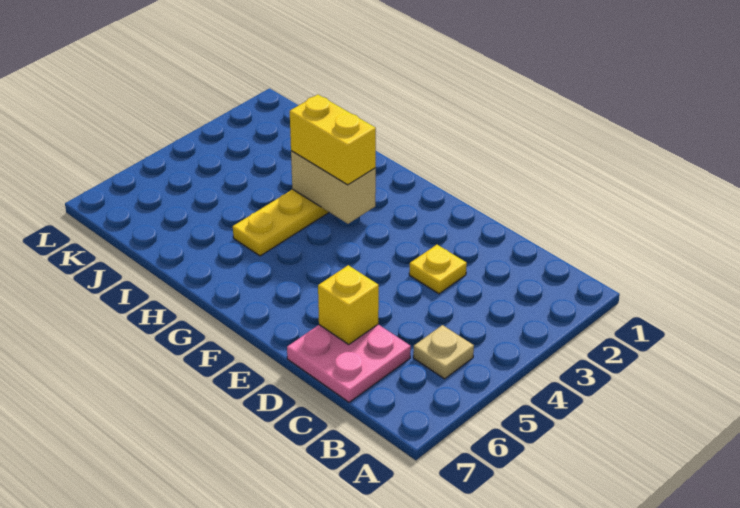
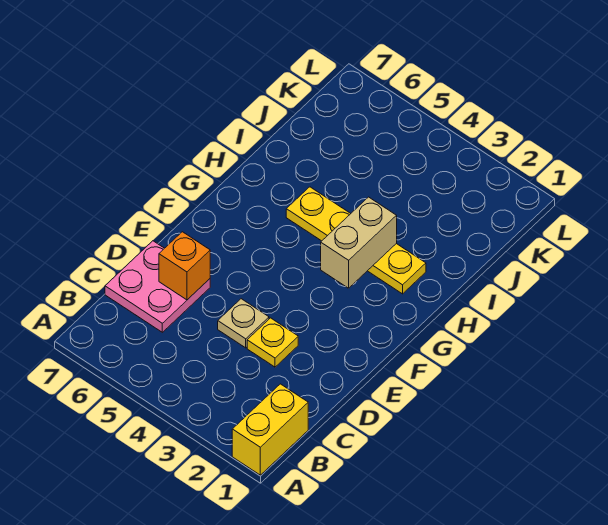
tan plate B5 level 1 -> tan plate D4 level 1
yellow brick D6 level 2 -> orange brick D6 level 2
yellow brick G3:H3 level 3 -> yellow brick A1:B1 level 1

